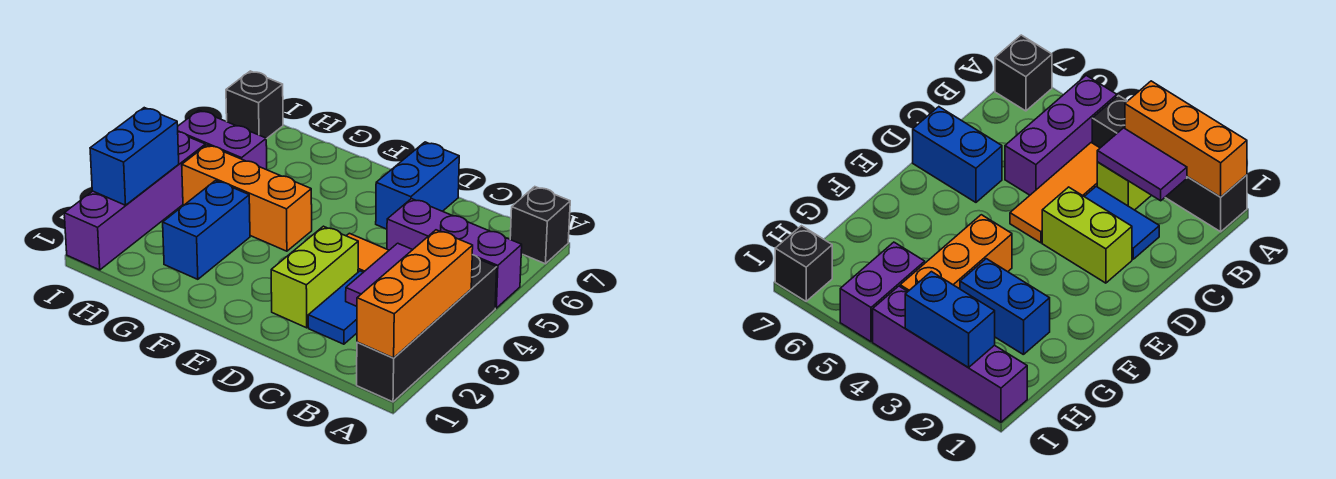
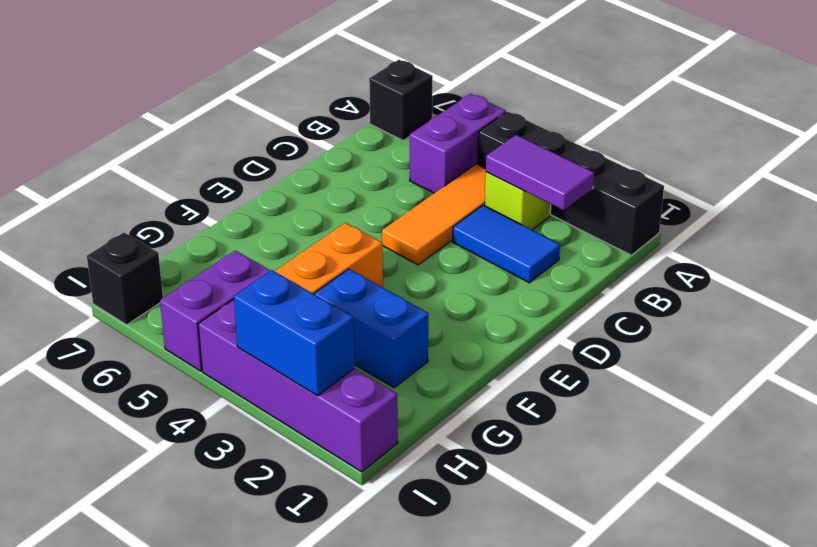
orange brick A1:A3 level 2 -> none
purple brick A5:C5 level 1 -> purple brick A5:B5 level 1
lime brick D2:D3 level 1 -> none
blue brick D6:D7 level 1 -> none

